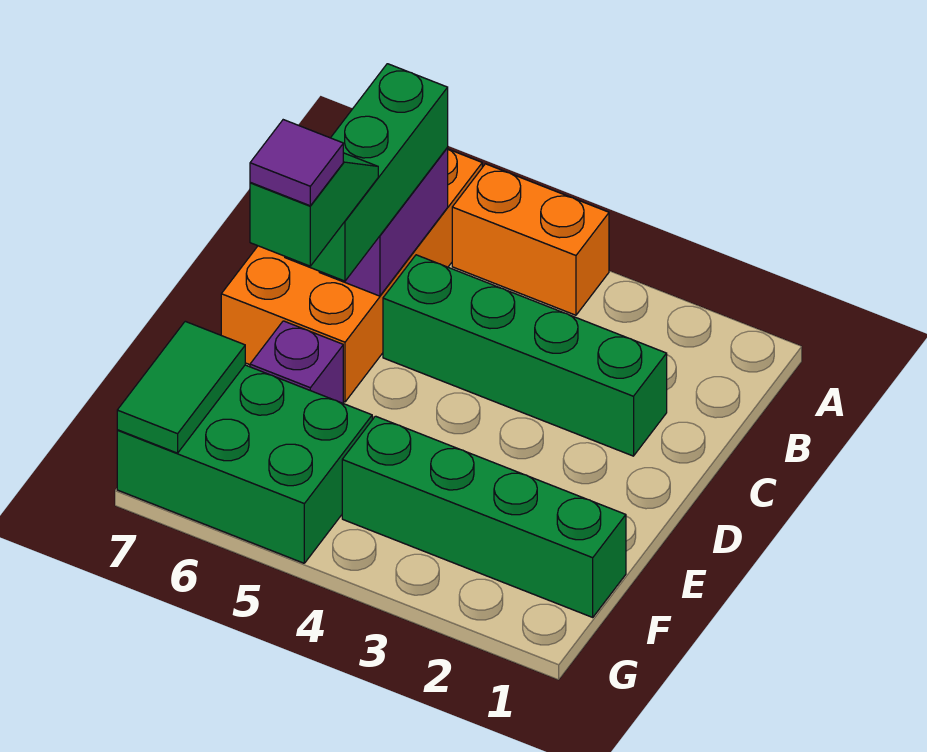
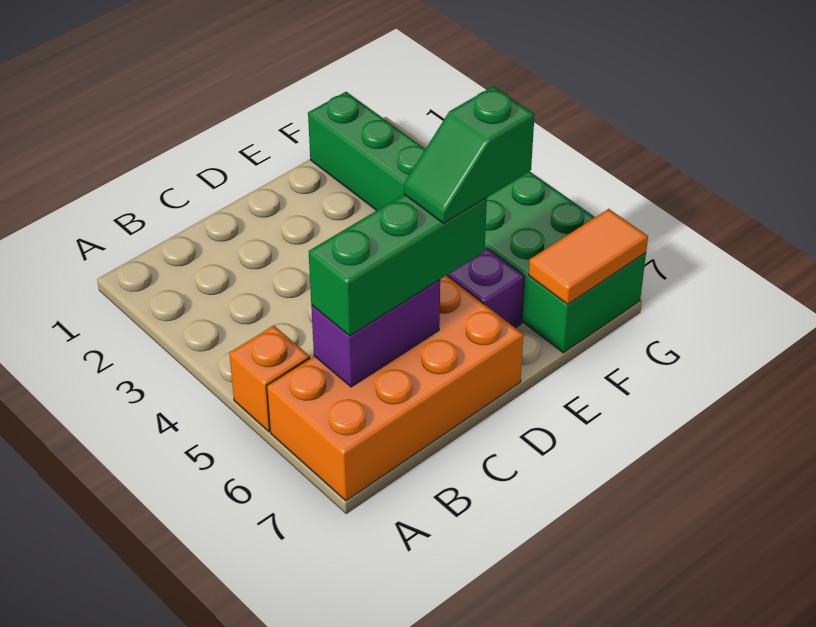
orange brick A4:A5 level 1 -> orange brick A5 level 1
green brick C2:C5 level 1 -> none
purple tile E6 level 5 -> none
green tile F7:G7 level 2 -> orange tile F7:G7 level 2

